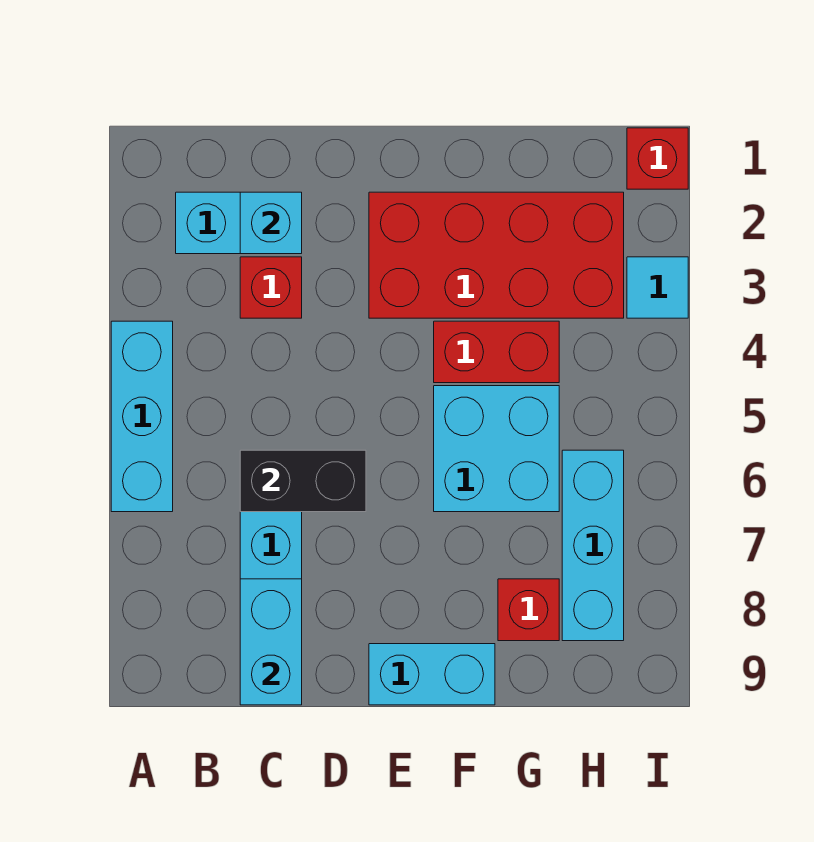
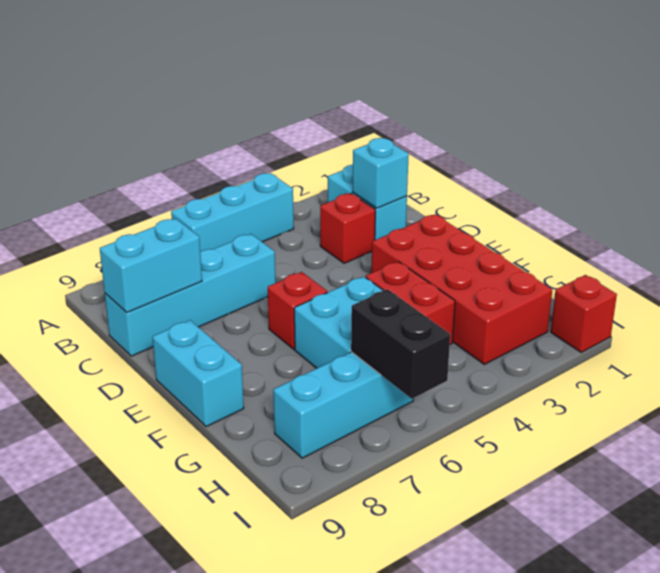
black brick C6:D6 level 2 -> black brick H6:I6 level 2
red brick G8 level 1 -> red brick E6 level 1
cyan tile I3 level 1 -> none

